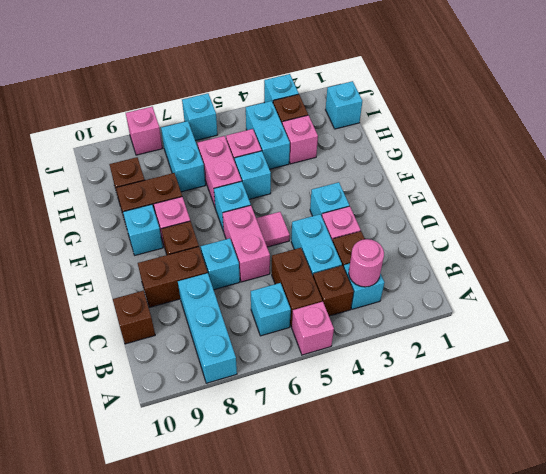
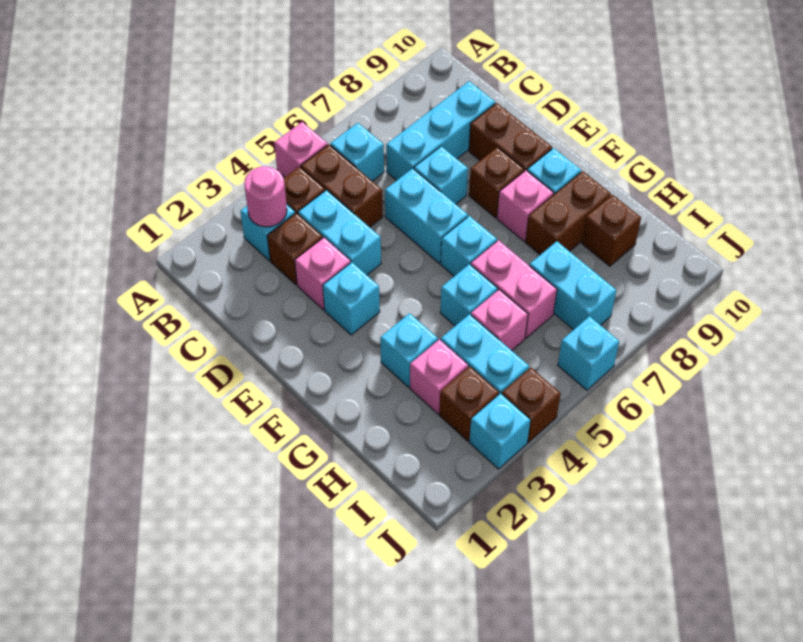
cyan brick A8:C8 level 1 -> cyan brick C7:C9 level 1
brown brick C10 level 1 -> brown brick J4 level 1
pink brick D6:E6 level 1 -> cyan brick D6:E6 level 1
brown brick D8:D9 level 1 -> brown brick D9:E9 level 1
pink tile E5 level 1 -> none
cyan brick I1 level 1 -> cyan brick G3 level 1
pink brick J8 level 1 -> none

